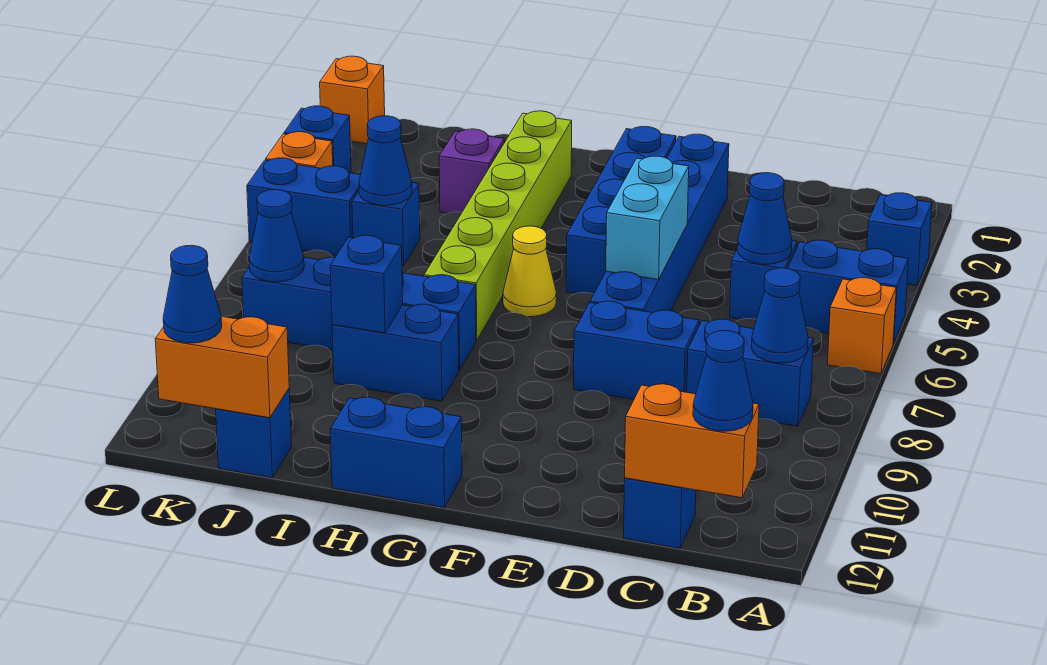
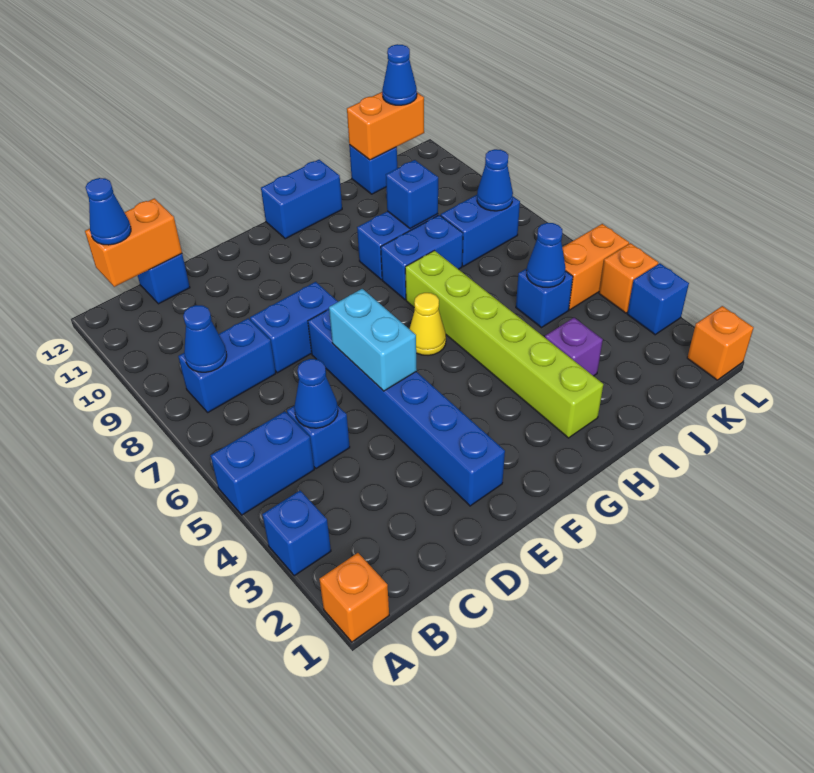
orange brick A6 level 1 -> orange brick A1 level 1
blue brick F2:F5 level 1 -> none
blue brick K5:L5 level 1 -> orange brick K5:L5 level 1

